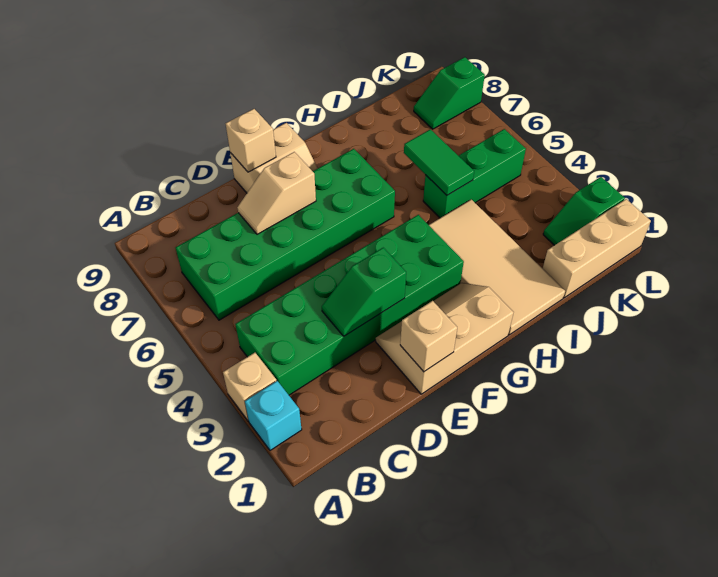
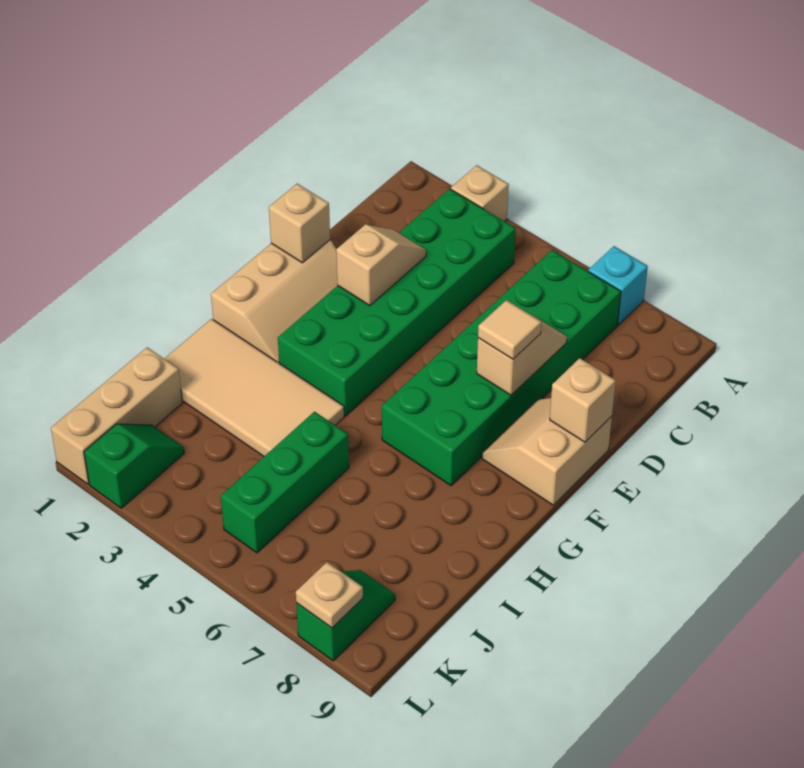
cyan brick A2 level 1 -> cyan brick A7 level 1
green slope D3:E3 level 2 top E -> tan slope D3:E3 level 2 top E
none -> tan tile E7 level 3
green tile I5:I6 level 2 -> none
none -> tan plate L8 level 2

